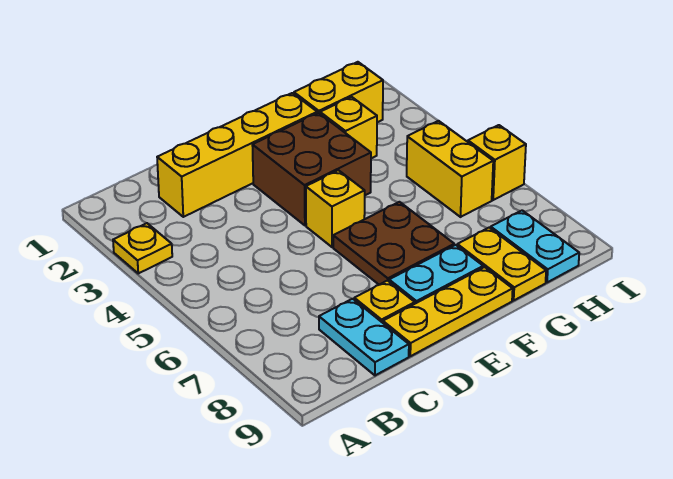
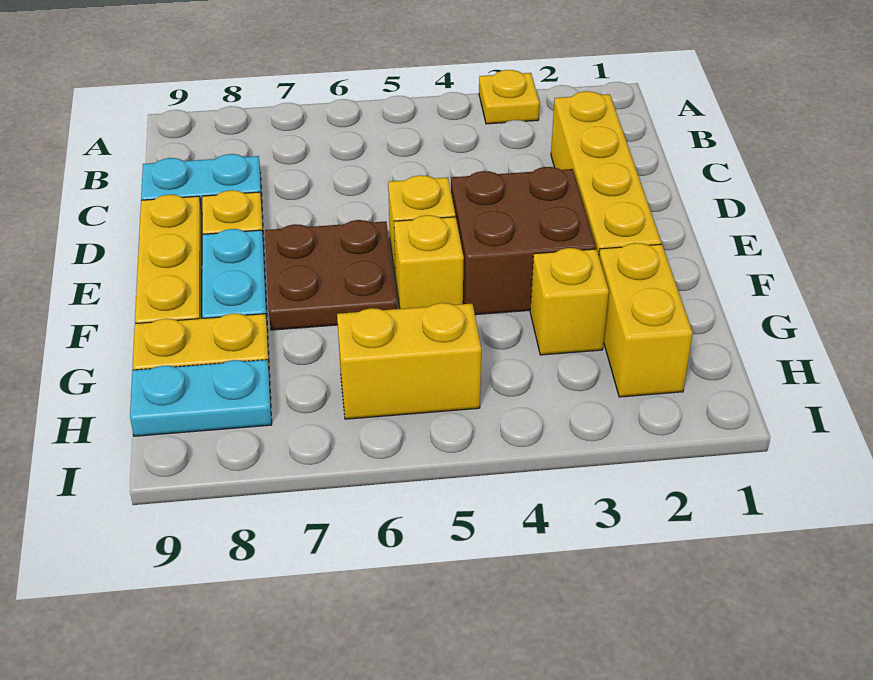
yellow brick I6 level 1 -> yellow brick F5 level 1

